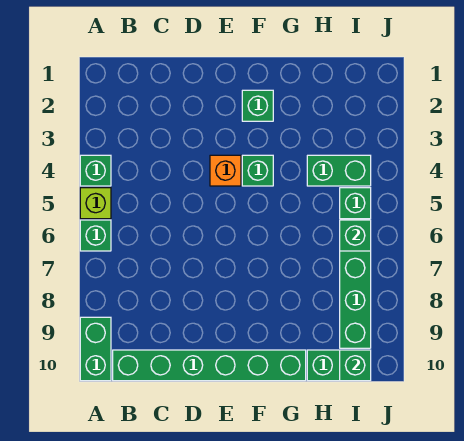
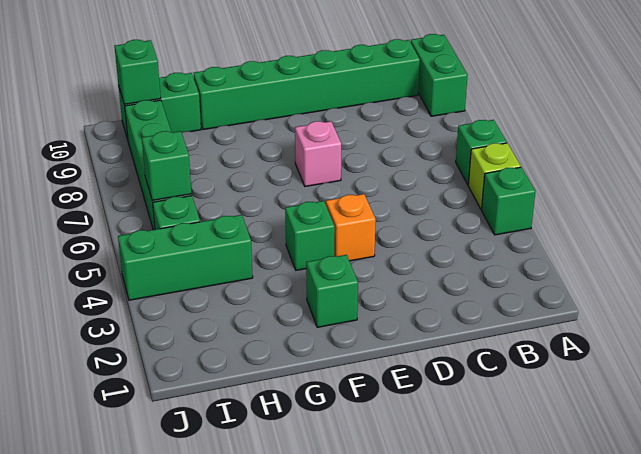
none -> pink brick E7 level 1
green brick H4:I4 level 1 -> green brick H4:J4 level 1

